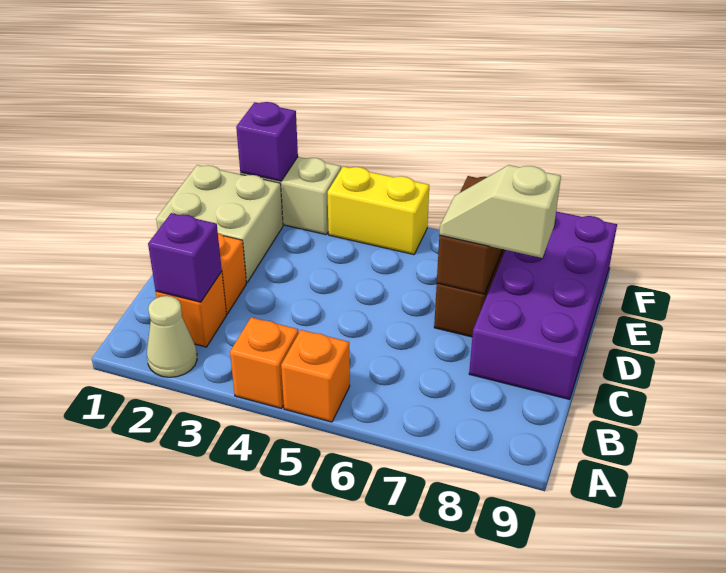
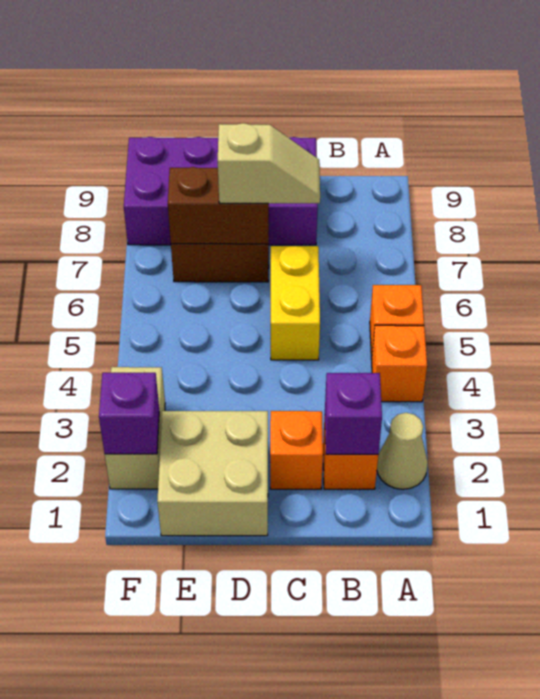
tan slope D7:D8 level 3 top 8 -> tan slope C7:D7 level 3 top D
yellow brick F4:F5 level 1 -> yellow brick C5:C6 level 1

